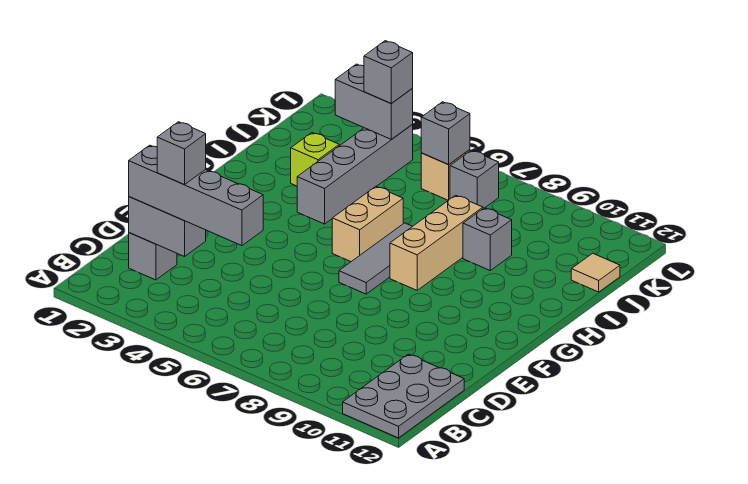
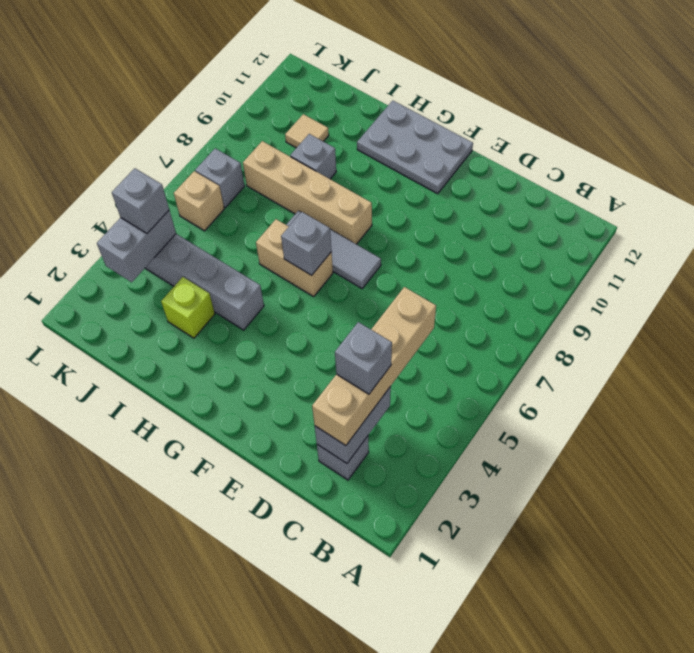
grey plate A11:C12 level 1 -> grey plate F11:H12 level 1
grey brick C2:C5 level 3 -> tan brick C2:C5 level 3
tan brick G8:I8 level 1 -> tan brick G8:J8 level 1
tan tile J12 level 1 -> tan tile J10 level 1
grey brick K6 level 2 -> grey brick G6 level 2

